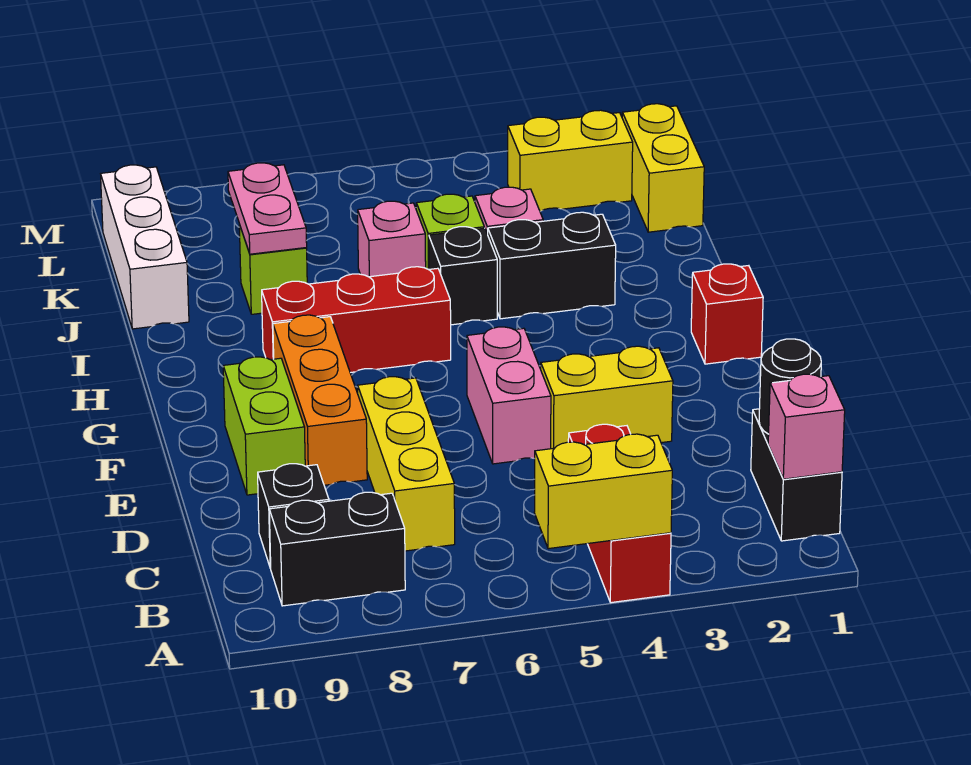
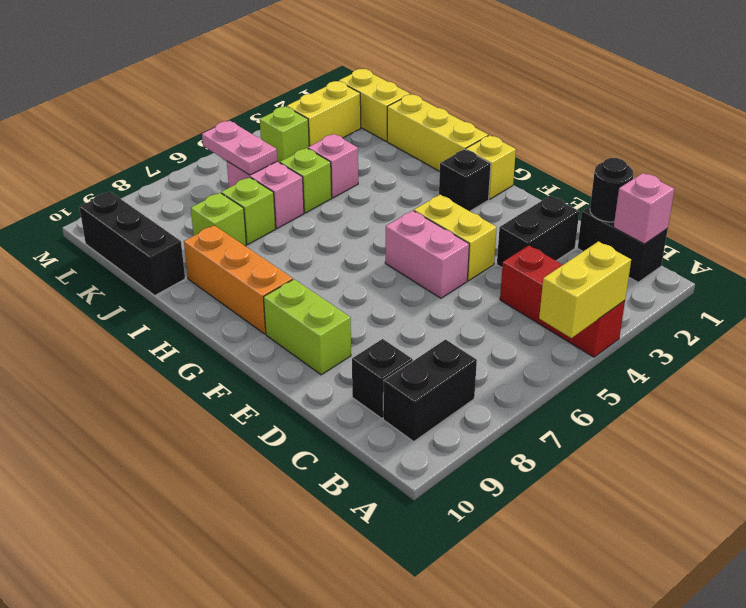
yellow brick C7:E7 level 1 -> yellow brick H1:J1 level 1
yellow brick E3:E4 level 1 -> yellow brick E4:F4 level 1
orange brick E8:G8 level 1 -> orange brick G9:I9 level 1
red brick G1 level 1 -> yellow brick G1 level 1
red brick H6:H8 level 1 -> none
black brick I3:I4 level 1 -> black brick D2:D3 level 1
black brick I5 level 1 -> black brick G2 level 1
pink brick J6 level 1 -> pink brick J6:K6 level 1
none -> lime brick J7 level 1
pink plate J8:K8 level 2 -> pink plate K6:L6 level 2
white brick J10:L10 level 1 -> black brick J10:L10 level 1
none -> lime brick L4 level 1

